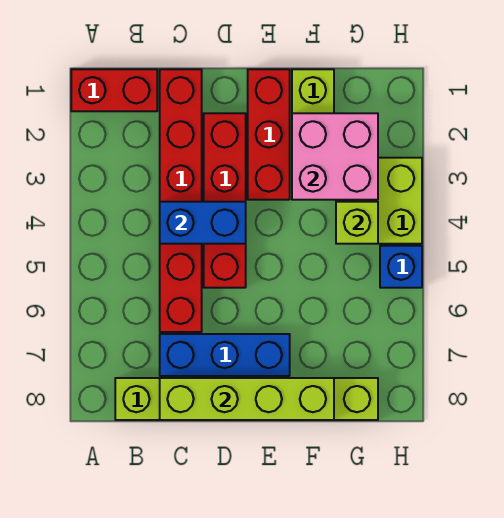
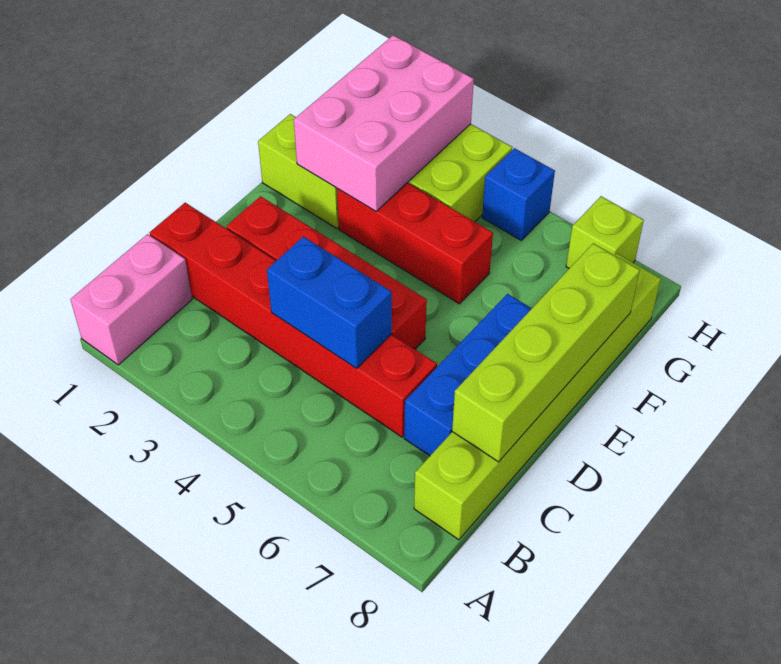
red brick A1:B1 level 1 -> pink brick A1:B1 level 1
blue brick C4:D4 level 2 -> blue brick C4:C5 level 2
red brick E1:E3 level 1 -> red brick F3:F5 level 1
pink brick F2:G3 level 2 -> pink brick F2:H3 level 2
lime brick G4 level 2 -> lime brick H7 level 1

